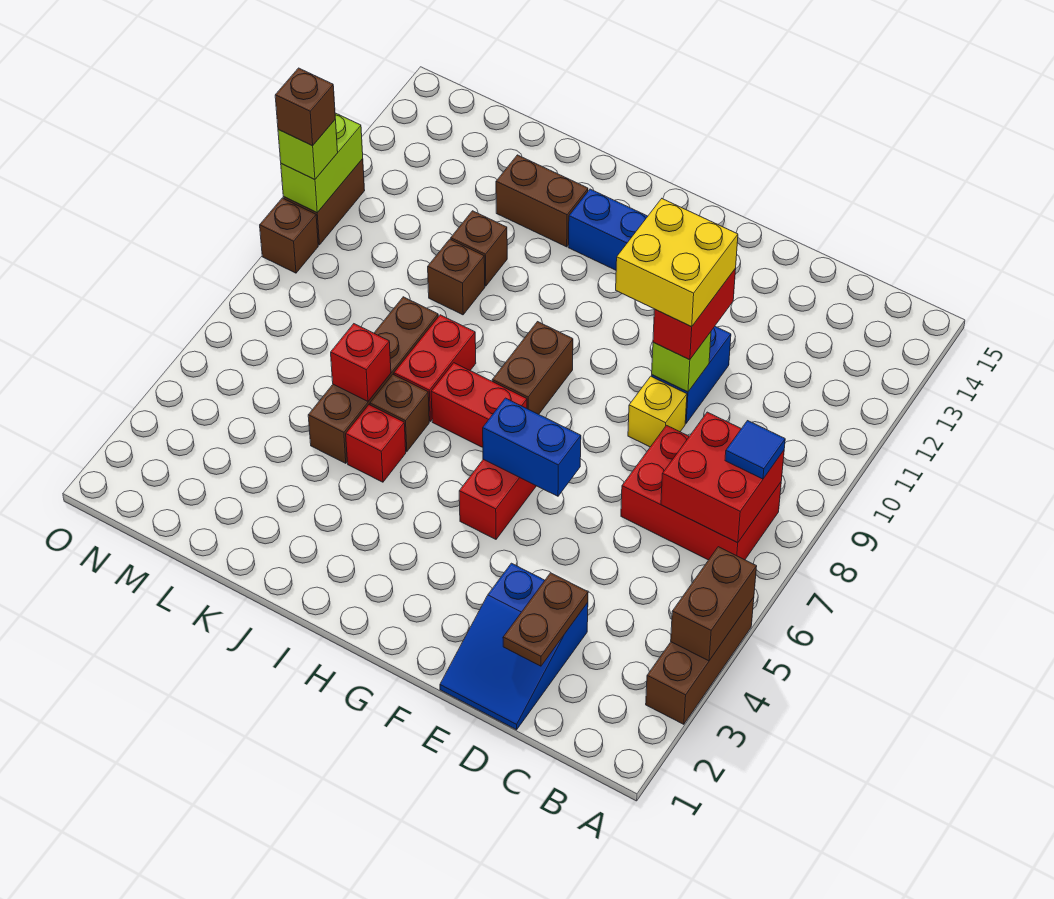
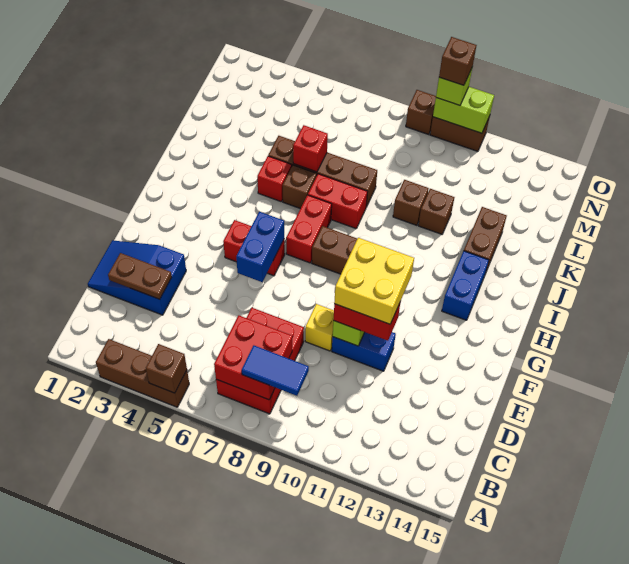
brown brick A4:A5 level 2 -> brown brick A5 level 2
blue tile B8 level 3 -> blue tile B8:B9 level 3

